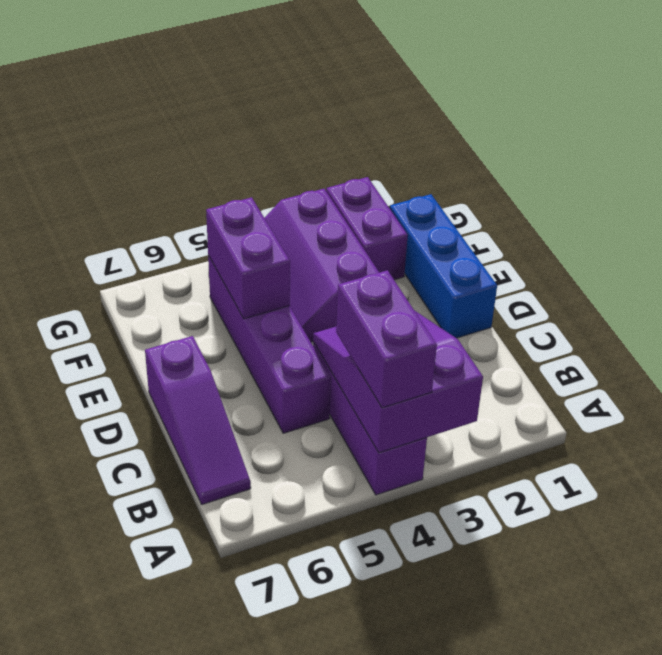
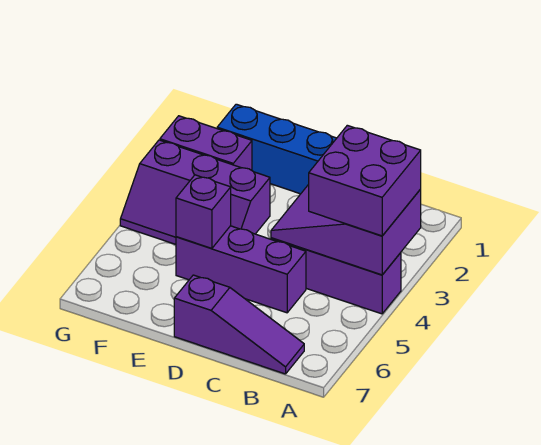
purple brick A4:B4 level 3 -> purple brick A3:B4 level 3
purple brick C5:F5 level 1 -> purple brick C5:E5 level 1
purple brick E5:F5 level 2 -> purple brick E5 level 2

